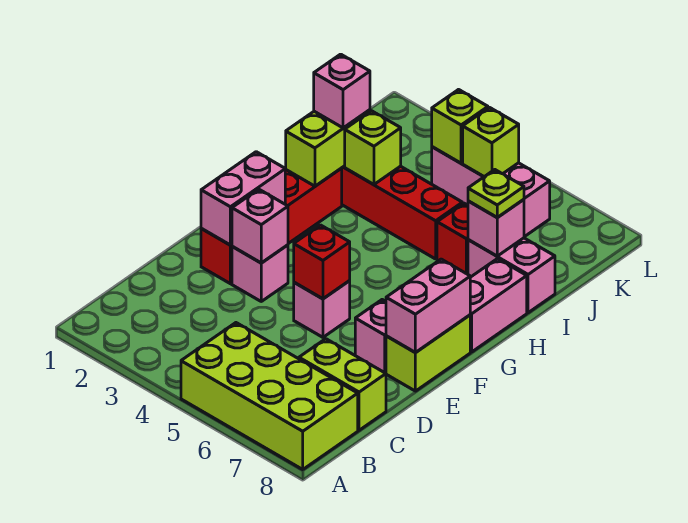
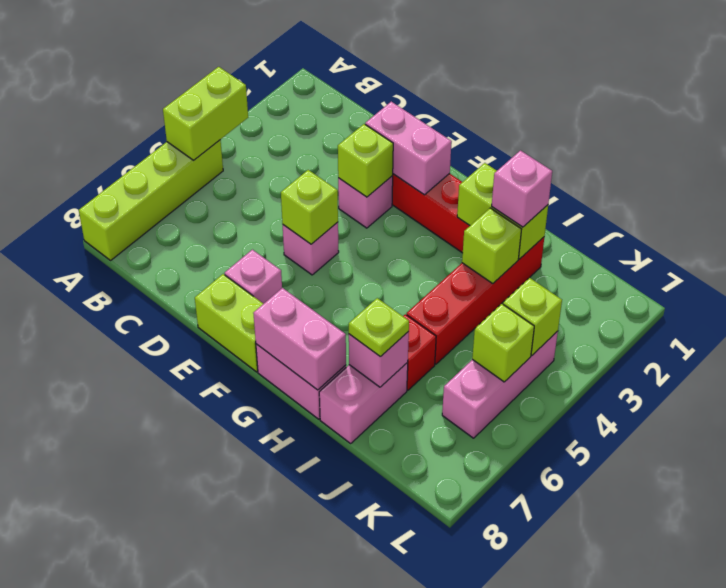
lime brick A5:B8 level 1 -> lime brick A5:A8 level 1
lime brick C7:C8 level 1 -> lime brick A4:A5 level 2
pink brick E3 level 2 -> lime brick E3 level 2
red brick E5 level 2 -> lime brick E5 level 2
pink brick E8:F8 level 2 -> pink brick G8:H8 level 2

